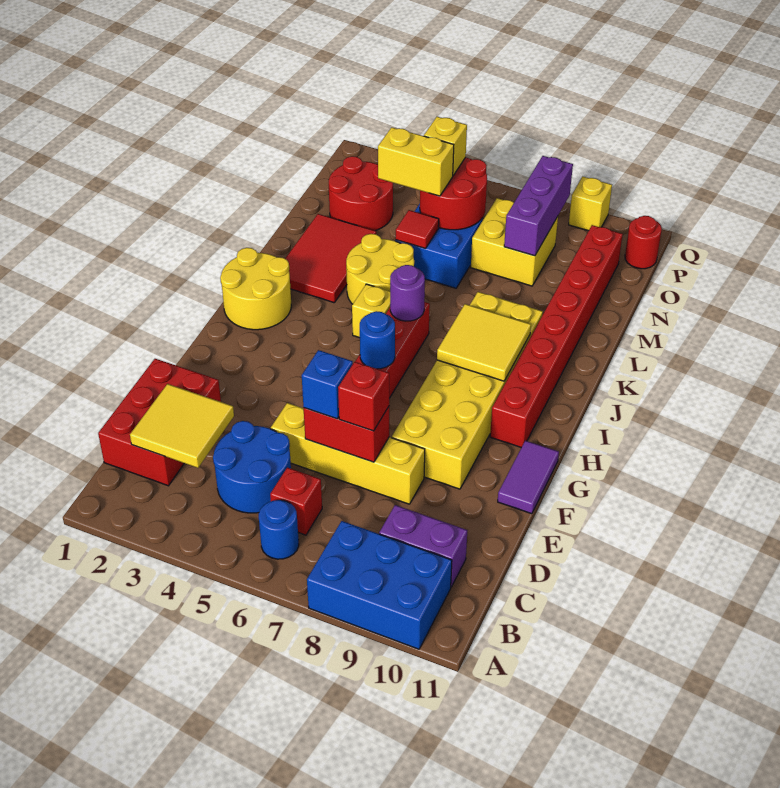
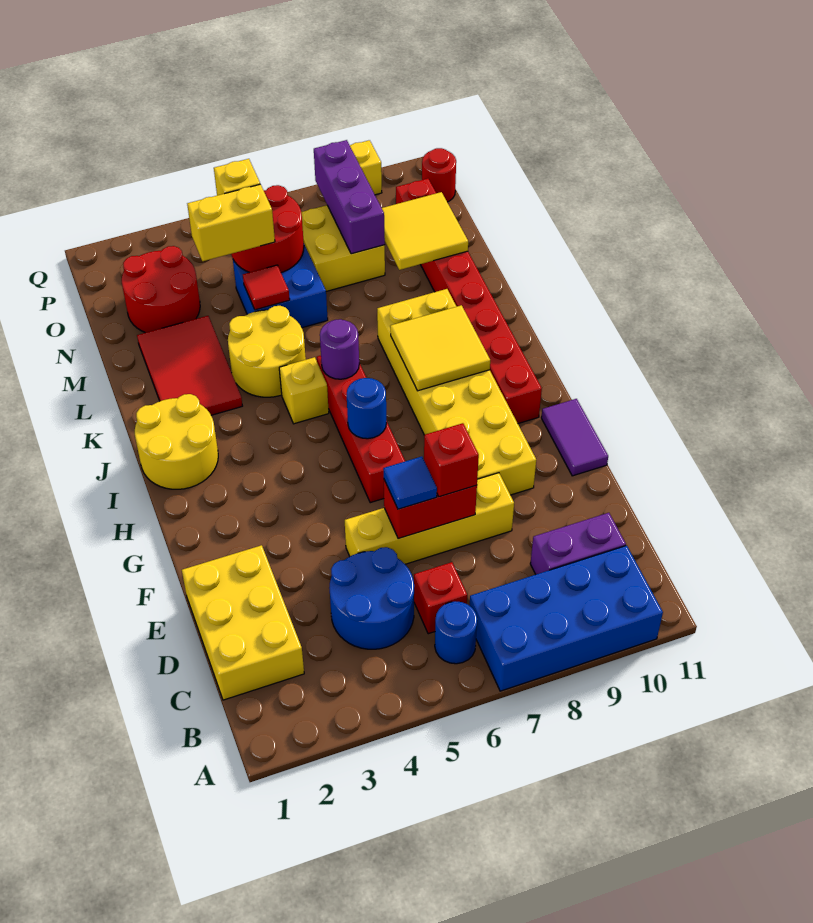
blue brick A8:B10 level 1 -> blue brick A7:B10 level 1
red brick C1:E2 level 1 -> yellow brick C1:E2 level 1
yellow tile C2:D3 level 2 -> yellow tile M9:N10 level 2
blue brick E6 level 3 -> blue tile E6 level 3

